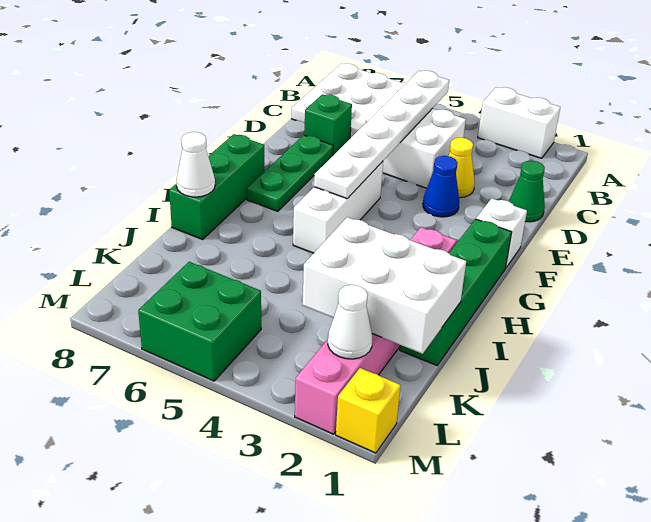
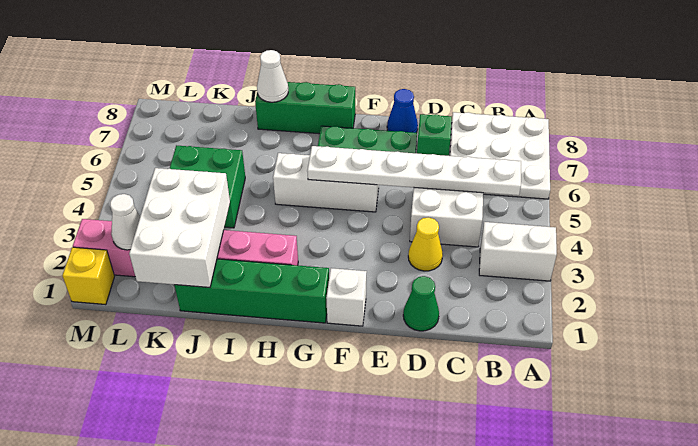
white brick A2:A3 level 1 -> white brick A3:B3 level 1
blue cone E3 level 1 -> blue cone E8 level 1
green brick L5:M6 level 1 -> green brick J4:K5 level 1

